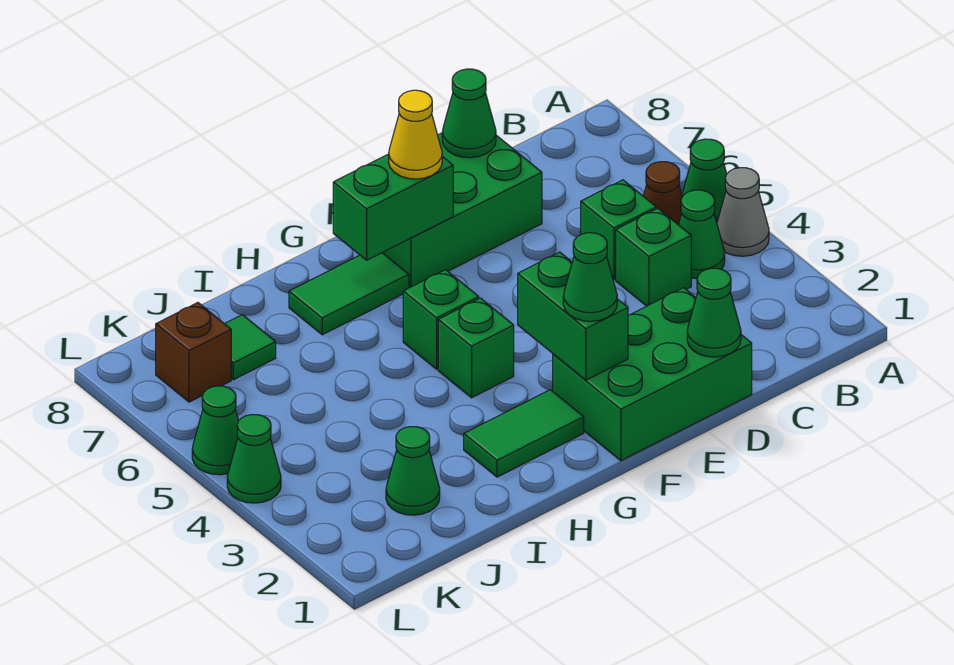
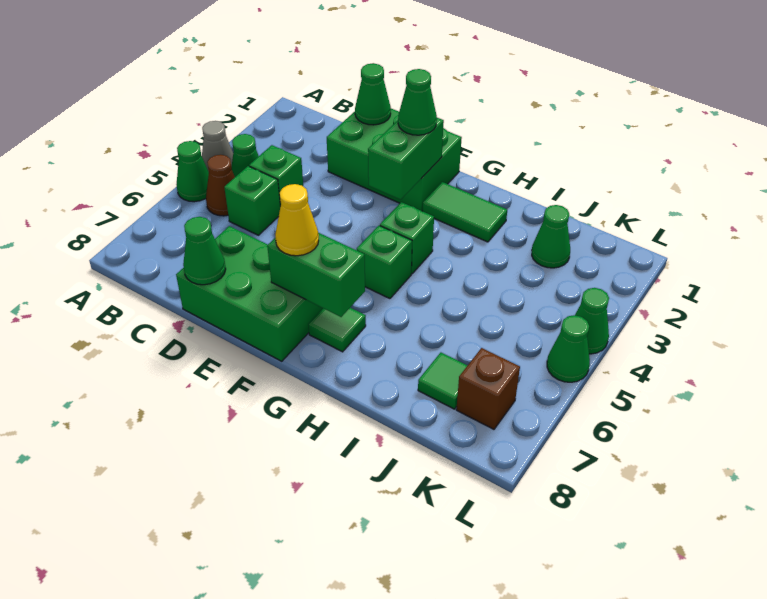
green tile G7:H7 level 1 -> green tile G7 level 1

